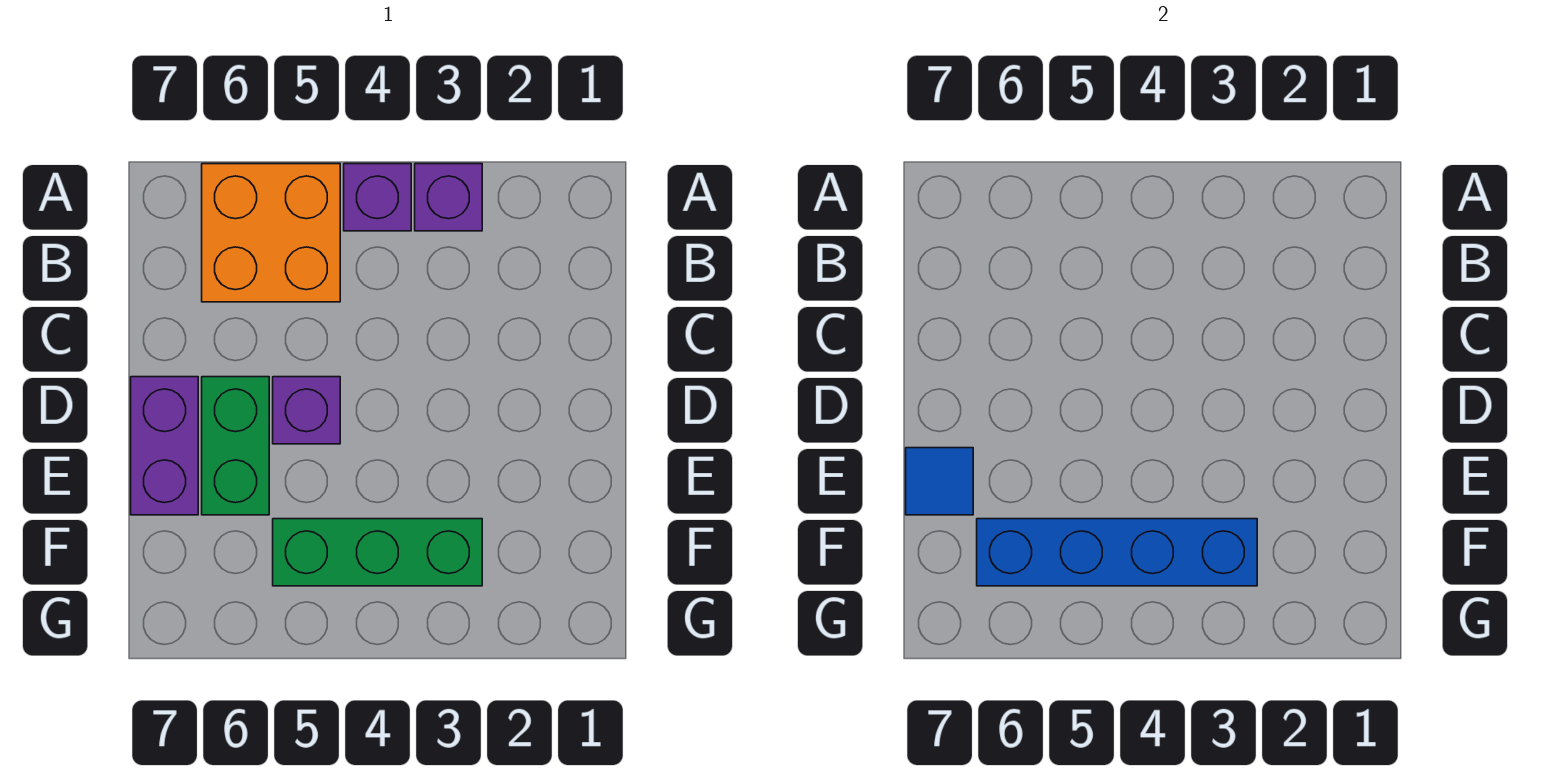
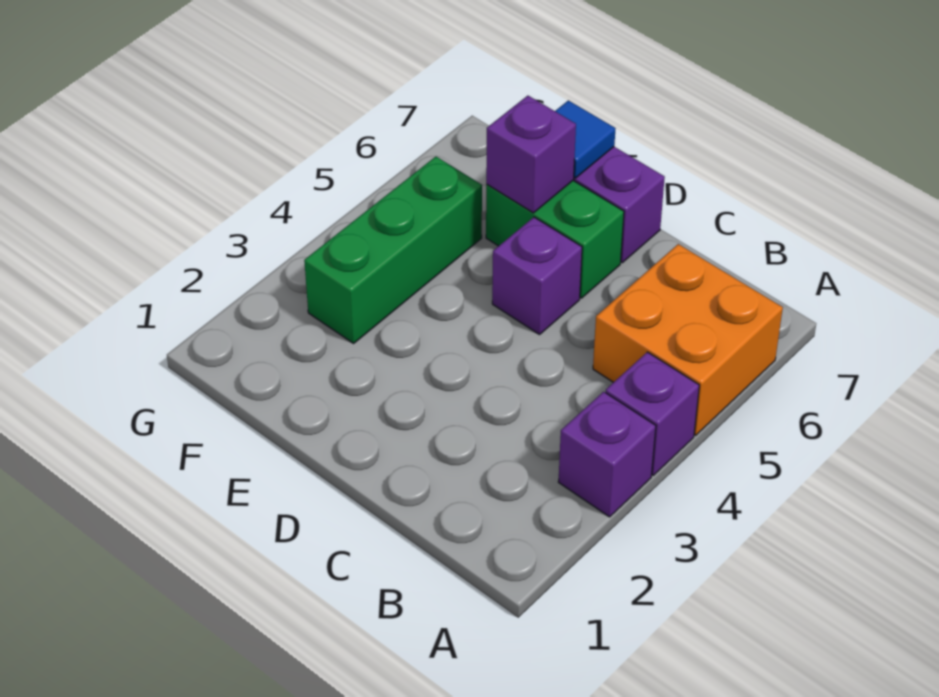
none -> purple brick E6 level 2
blue brick F3:F6 level 2 -> none

